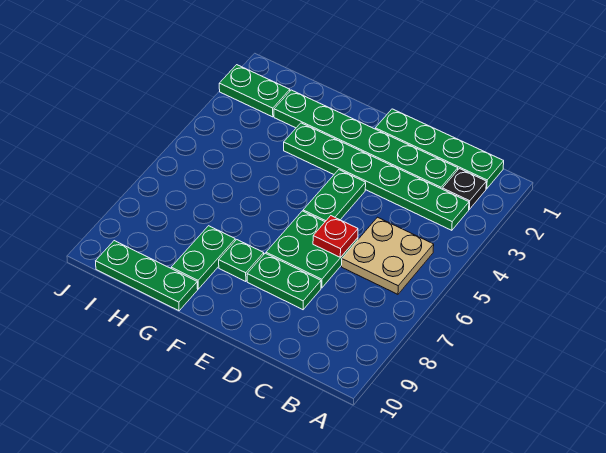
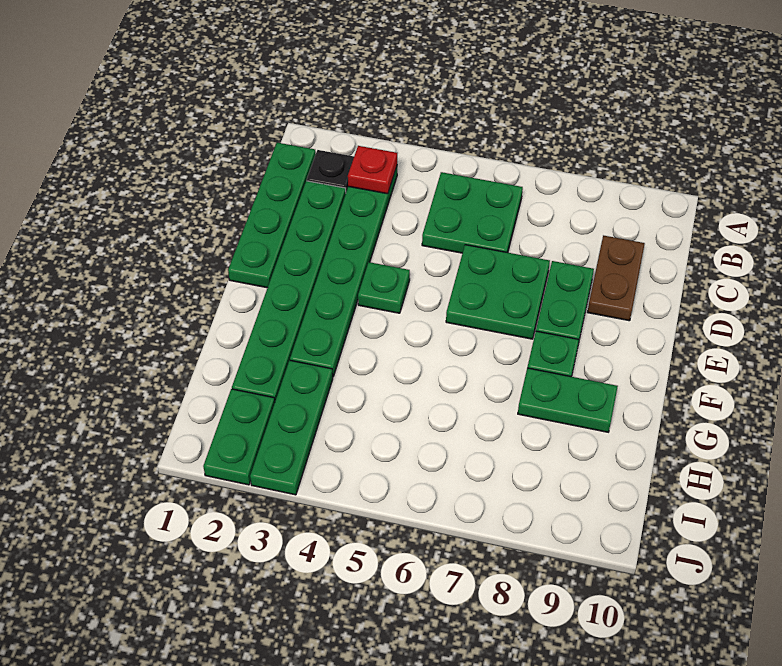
tan plate B5:C6 level 1 -> green plate B5:C6 level 1
none -> brown plate C9:D9 level 1
red plate D6 level 2 -> red plate B3 level 2
green plate E4:E5 level 1 -> green plate E4 level 1
green plate G10:I10 level 1 -> green plate H3:J3 level 1

